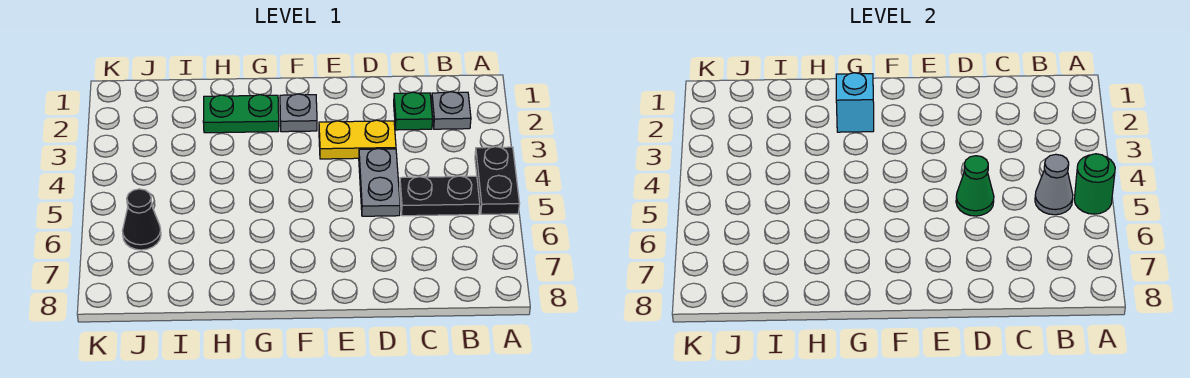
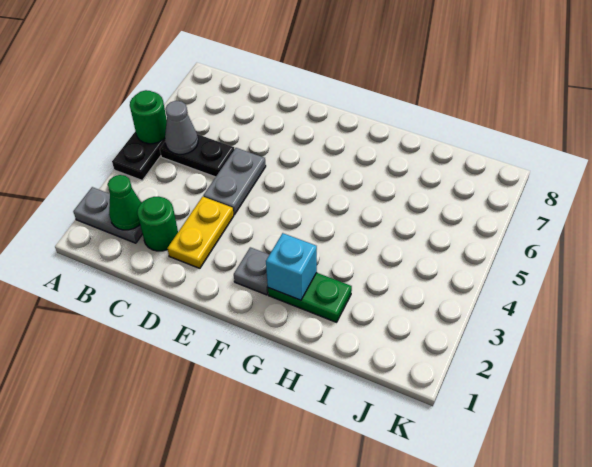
grey plate B2 level 1 -> grey plate A2:B2 level 1
green plate C2 level 1 -> green round brick C2 level 1
yellow plate D3:E3 level 1 -> yellow plate D2:D3 level 1
green cone D5 level 2 -> green cone B2 level 2
black cone J6 level 1 -> none

